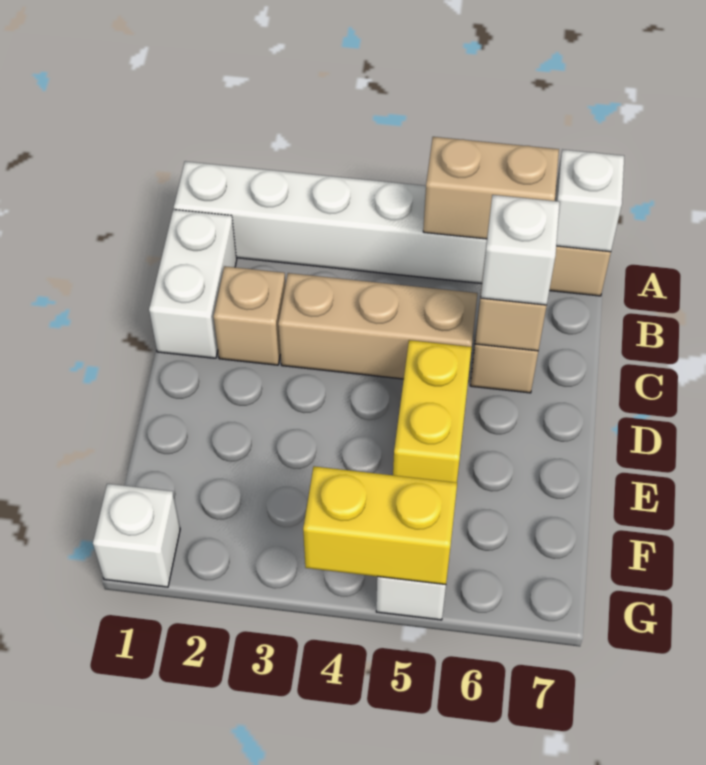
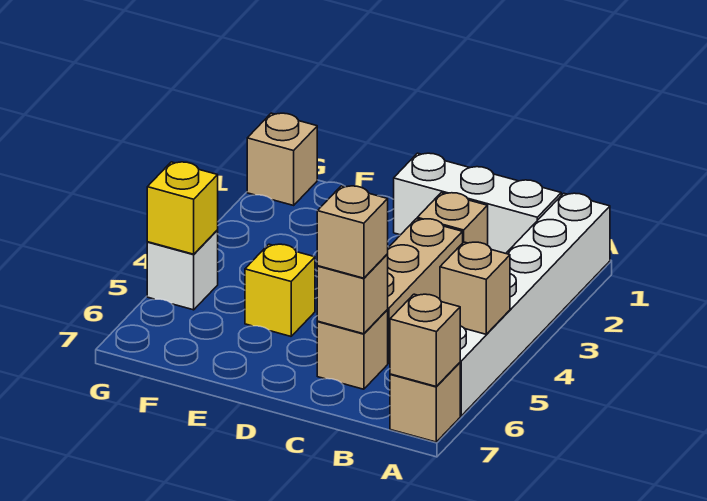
tan brick A5:A6 level 2 -> tan brick A5 level 2
white brick A7 level 2 -> tan brick A7 level 2
white brick B1:C1 level 1 -> white brick B1:D1 level 1
white brick C6 level 3 -> tan brick C6 level 3
yellow brick D5:E5 level 1 -> yellow brick E5 level 1
white brick G1 level 1 -> tan brick G1 level 1
yellow brick G4:G5 level 2 -> yellow brick G5 level 2

